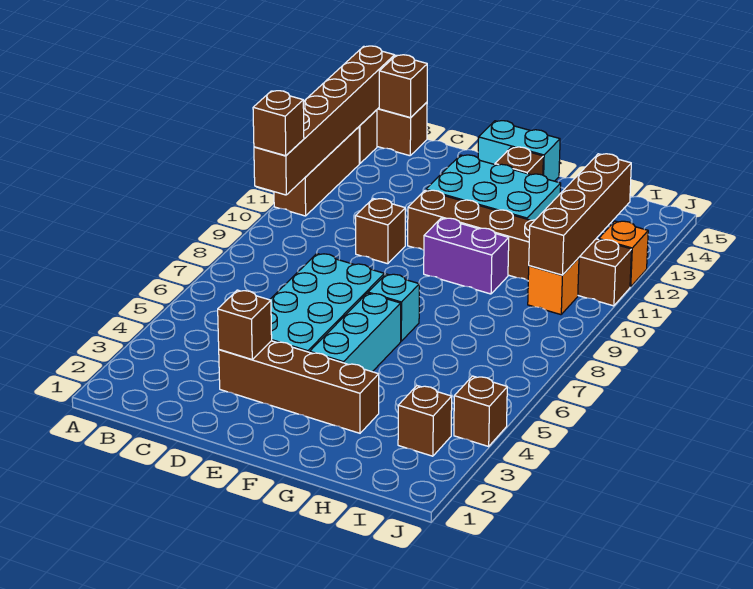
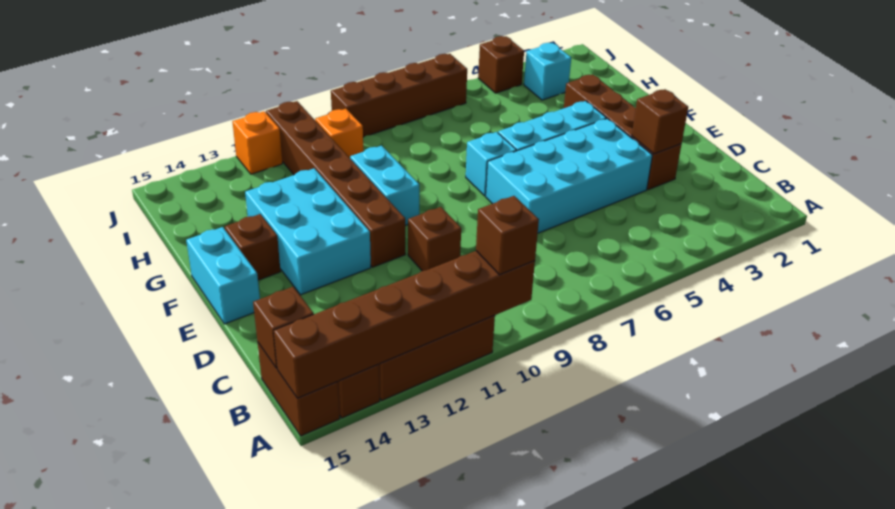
purple brick F10:G10 level 1 -> cyan brick F10:G10 level 1
brown brick I3 level 1 -> cyan brick I3 level 1
brown brick I10:I13 level 2 -> brown brick J6:J9 level 1

